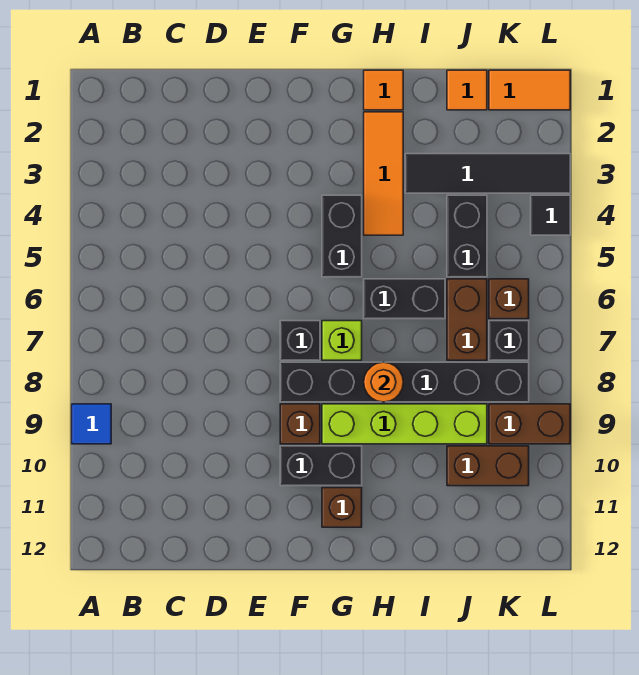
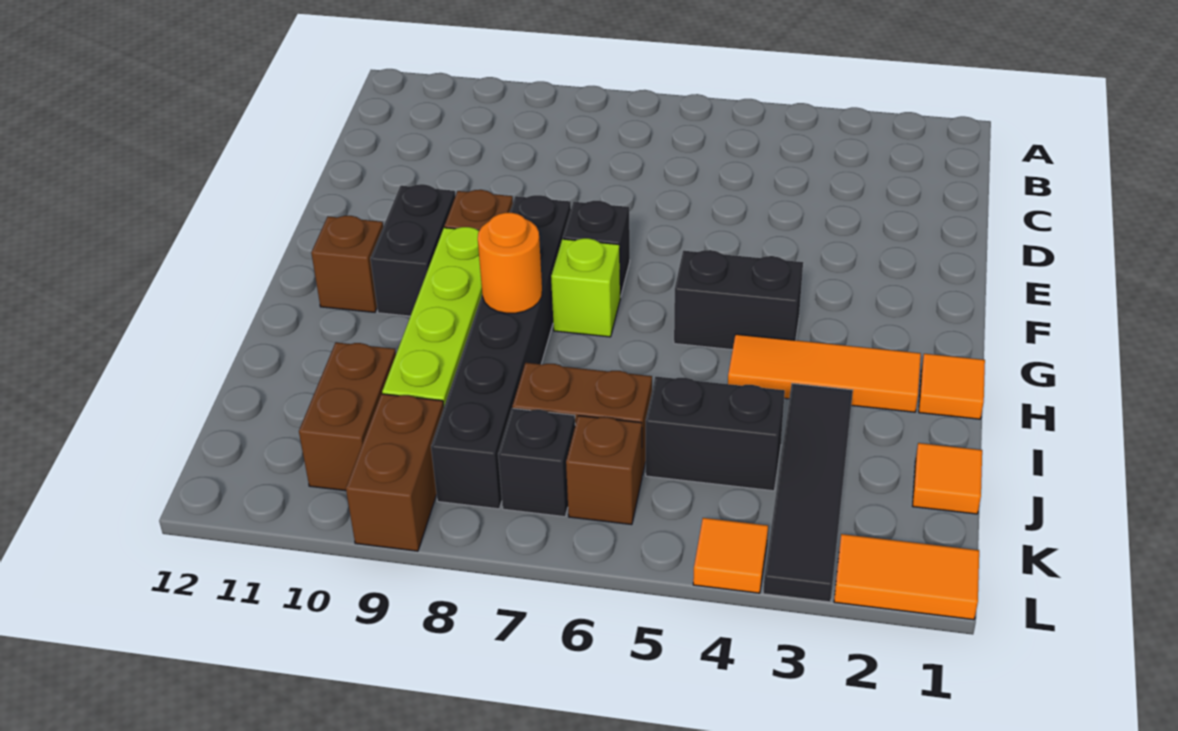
blue tile A9 level 1 -> none
black brick H6:I6 level 1 -> none
orange tile K1:L1 level 1 -> orange tile L1:L2 level 1
black tile L4 level 1 -> orange tile L4 level 1

